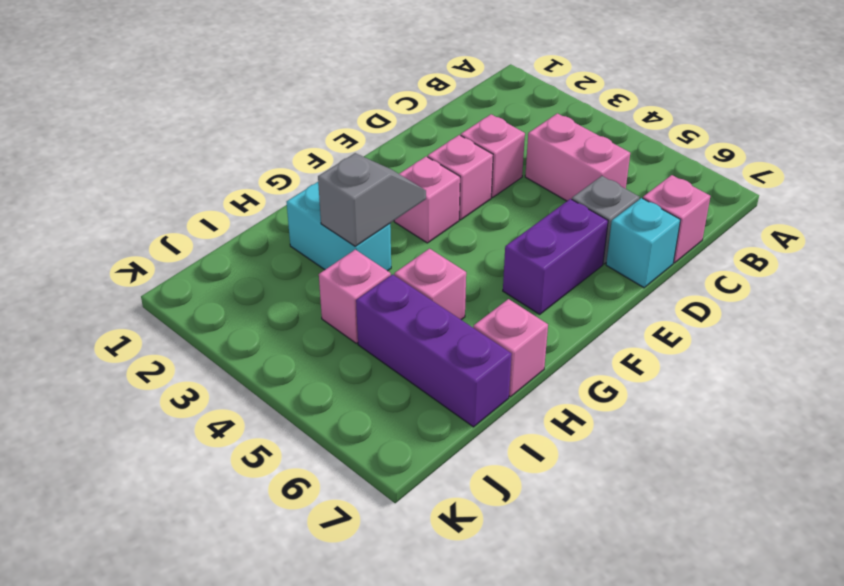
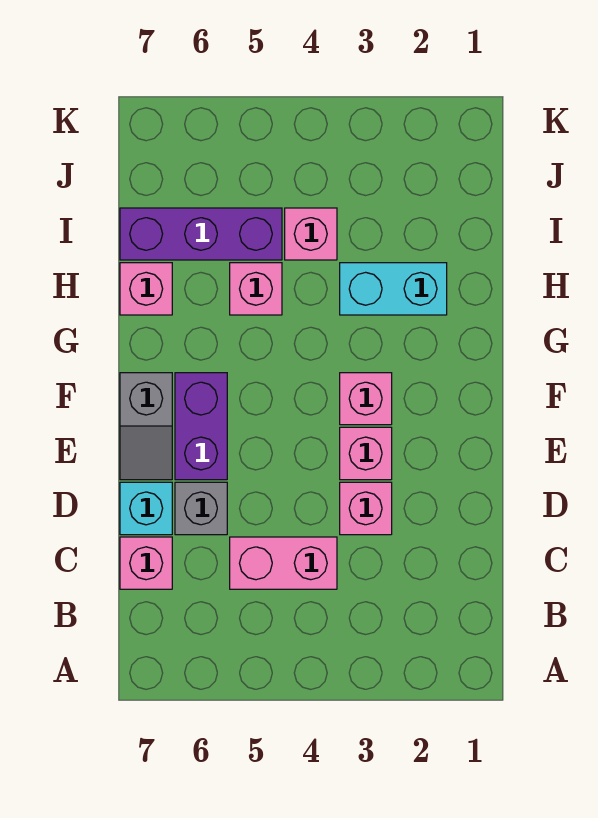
grey slope G3:H3 level 2 top H -> grey slope E7:F7 level 1 top F

